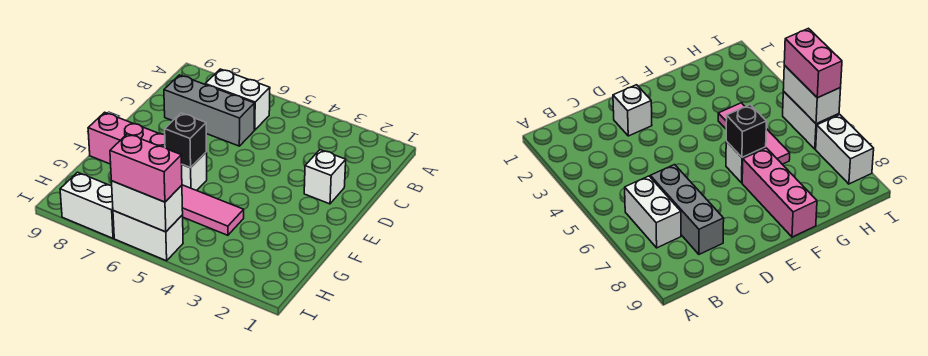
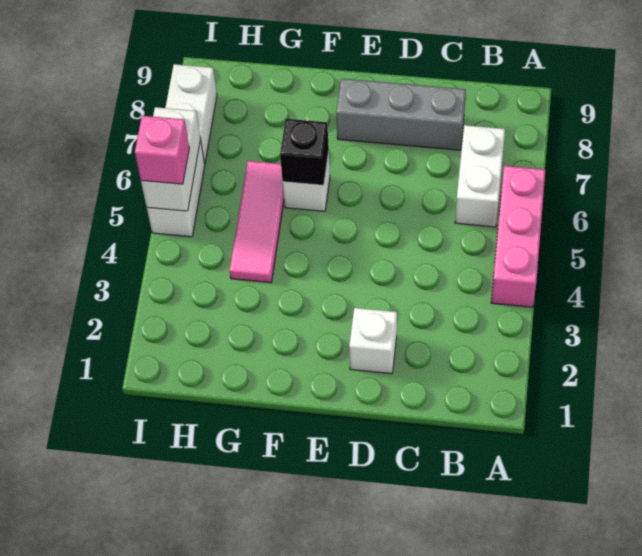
grey brick C6:C8 level 1 -> grey brick C8:E8 level 1
pink brick F7:F9 level 1 -> pink brick A4:A6 level 1
pink brick I5:I6 level 3 -> pink brick I5 level 3

